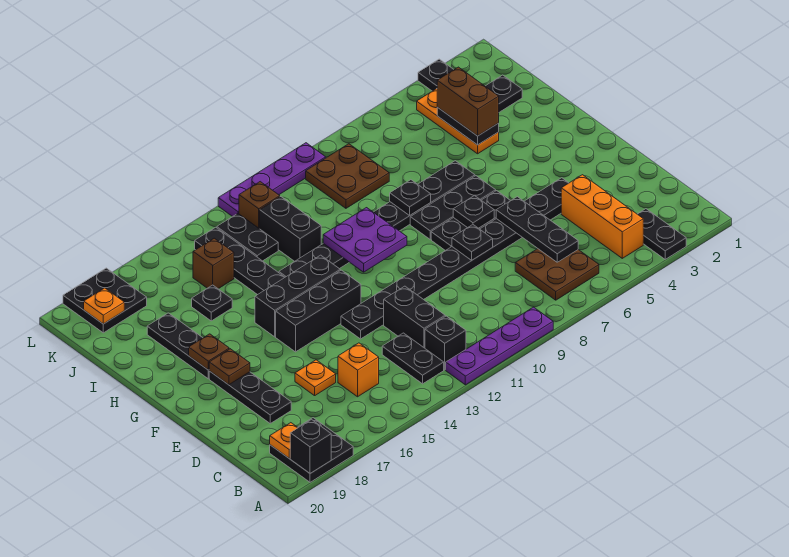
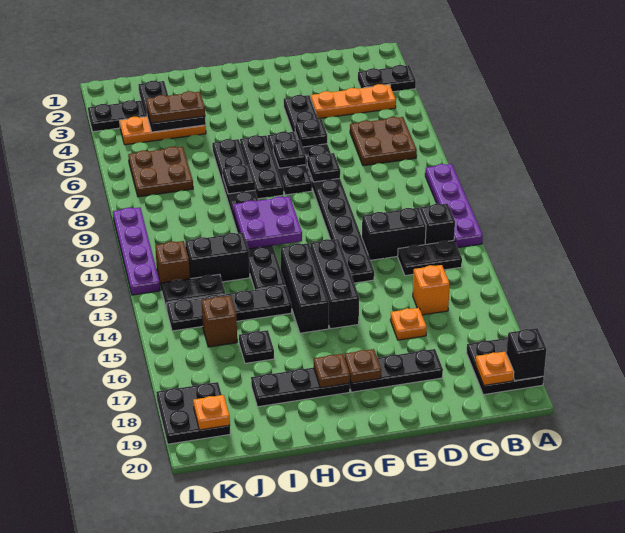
orange brick B4:D4 level 1 -> orange plate B4:D4 level 1
black plate C6:E6 level 2 -> black plate E6 level 2
brown brick I4:J4 level 3 -> brown plate I4:J4 level 3
brown plate J8:K9 level 1 -> brown plate J6:K7 level 1

